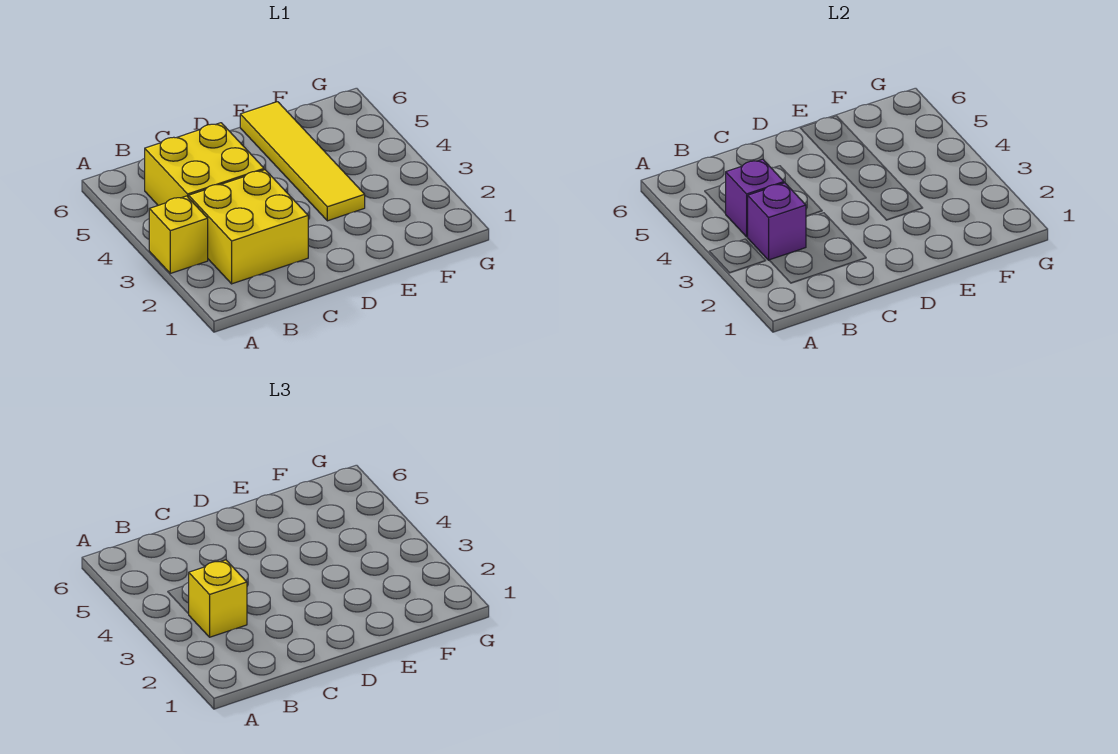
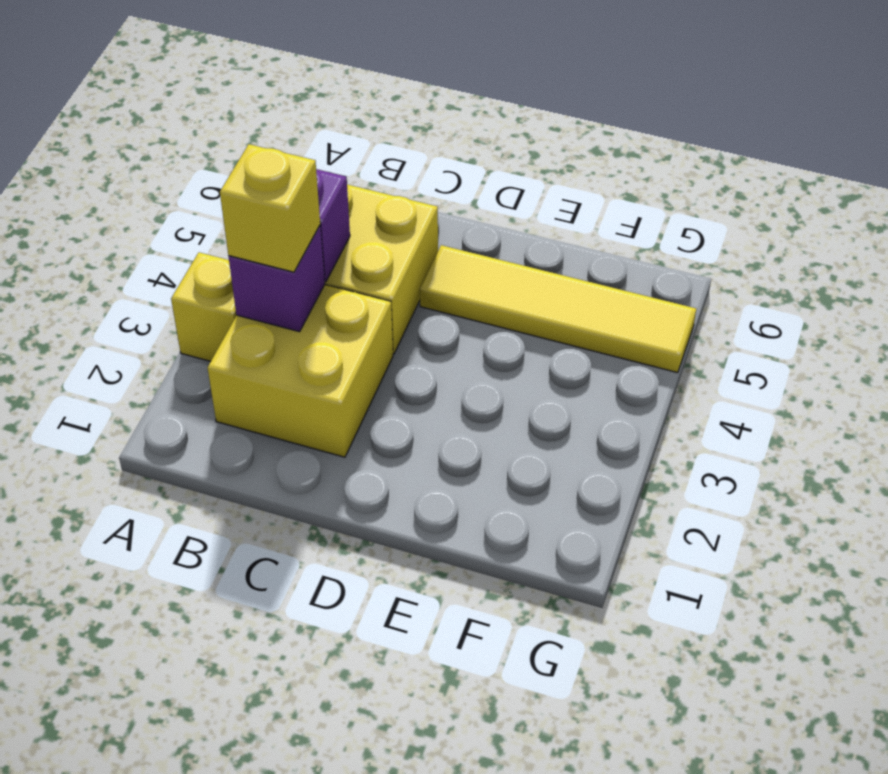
yellow tile E3:E6 level 1 -> yellow tile D5:G5 level 1

